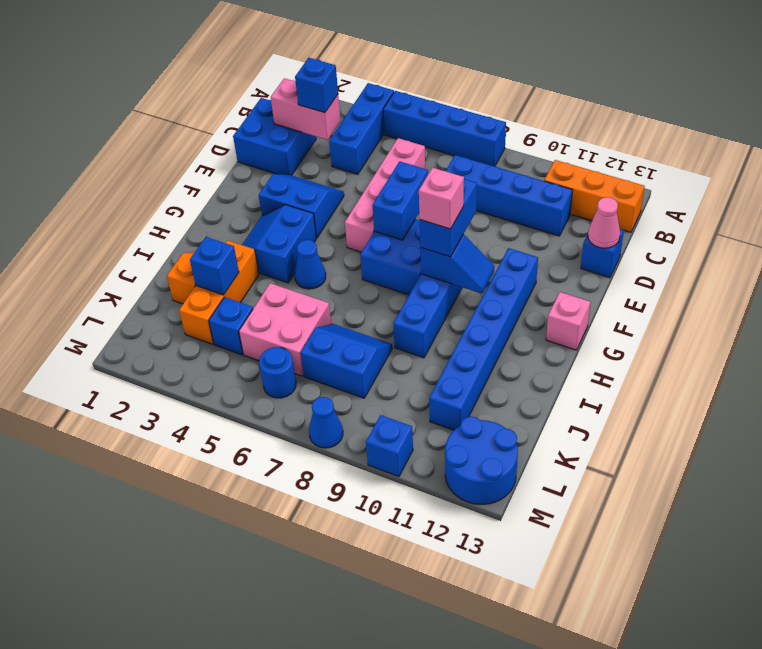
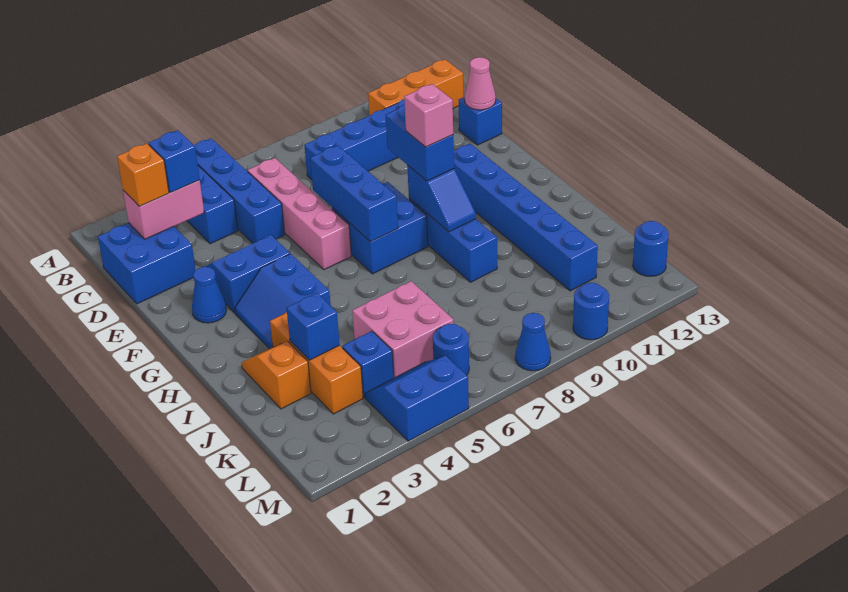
blue brick A5:A8 level 1 -> blue brick A5:D5 level 1
none -> orange brick C2 level 3
blue brick E7:F7 level 2 -> blue brick E7:G7 level 2
blue slope G9:G10 level 2 top 9 -> blue slope G9:H9 level 2 top G
pink brick G13 level 1 -> none
blue cone H5 level 1 -> blue cone F2 level 1
blue slope J7:K8 level 1 top K -> blue slope L4:M5 level 1 top M
blue round brick L12:M13 level 1 -> blue round brick L13 level 1
blue brick M10 level 1 -> blue round brick M10 level 1

